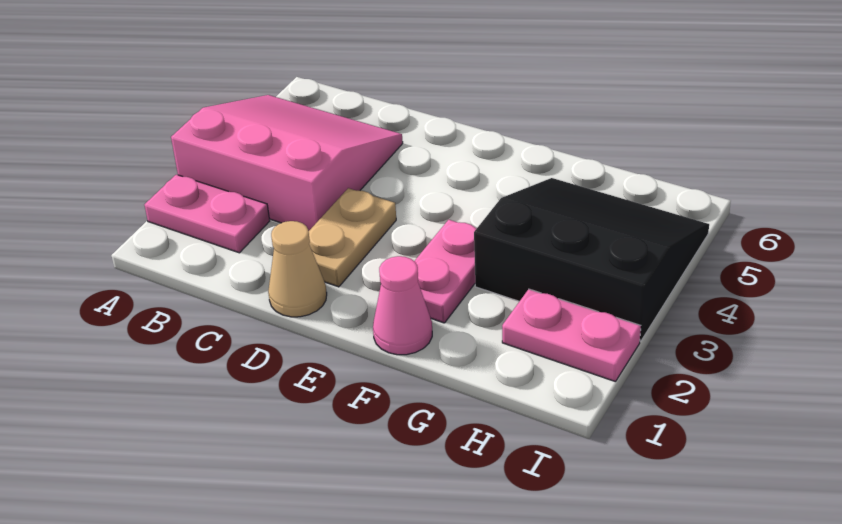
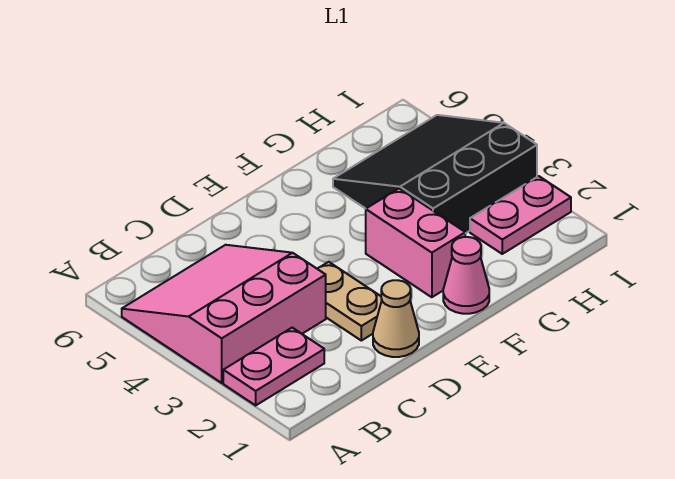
pink plate F2:F3 level 1 -> pink brick F2:F3 level 1

